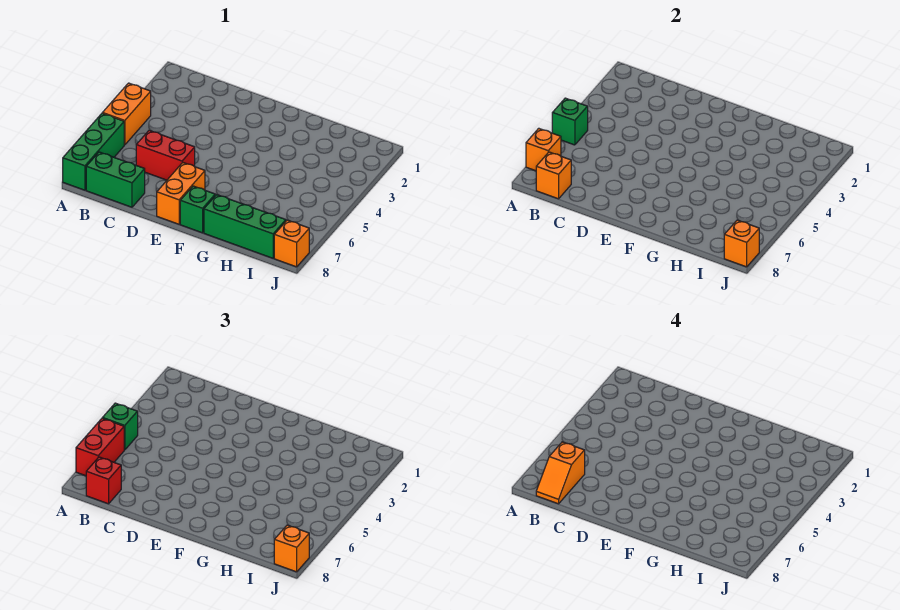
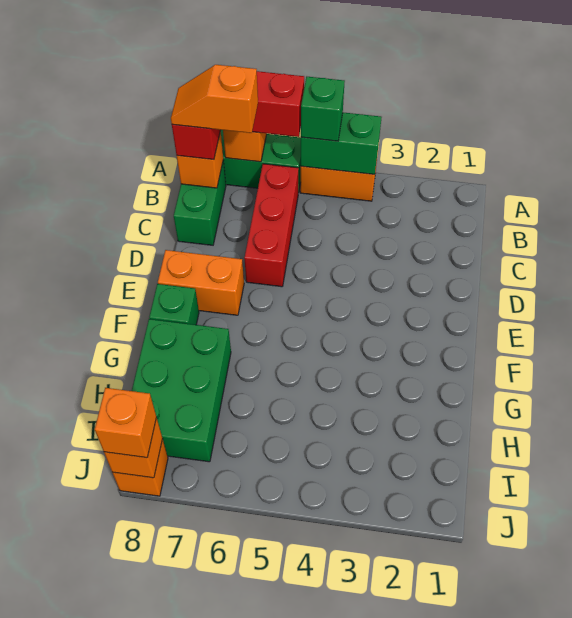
green brick A5 level 2 -> green brick A4:A5 level 2
red brick C6:D6 level 1 -> red brick B6:D6 level 1
green brick G8:I8 level 1 -> green brick G7:I8 level 1

